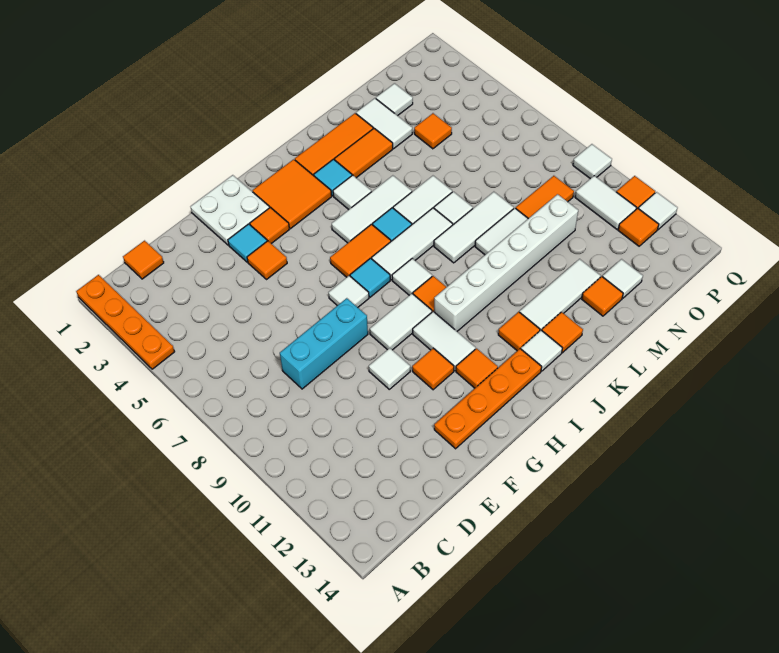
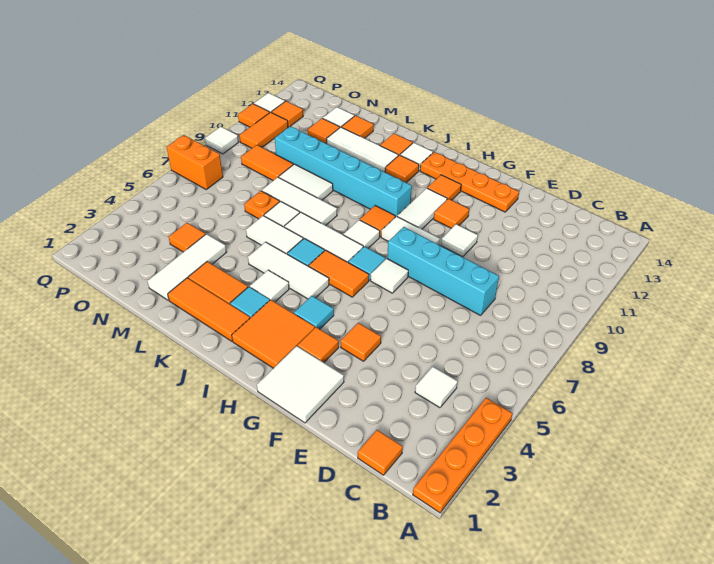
cyan brick D8:F8 level 1 -> cyan brick D8:G8 level 1
white plate F1:G2 level 1 -> white tile F1:G2 level 1
cyan tile F3 level 1 -> cyan tile H4 level 1
white brick I10:N10 level 1 -> cyan brick I10:N10 level 1
white tile M2:M3 level 1 -> white tile M2:M4 level 1
none -> orange plate M7 level 1
white tile N2 level 1 -> white tile C4 level 1
none -> orange tile N12 level 1
none -> orange brick P7:Q7 level 1
white tile P10:P11 level 1 -> orange tile P10:P11 level 1

